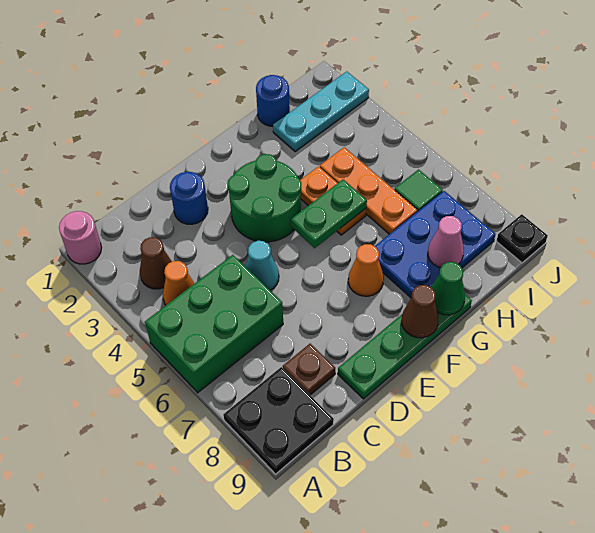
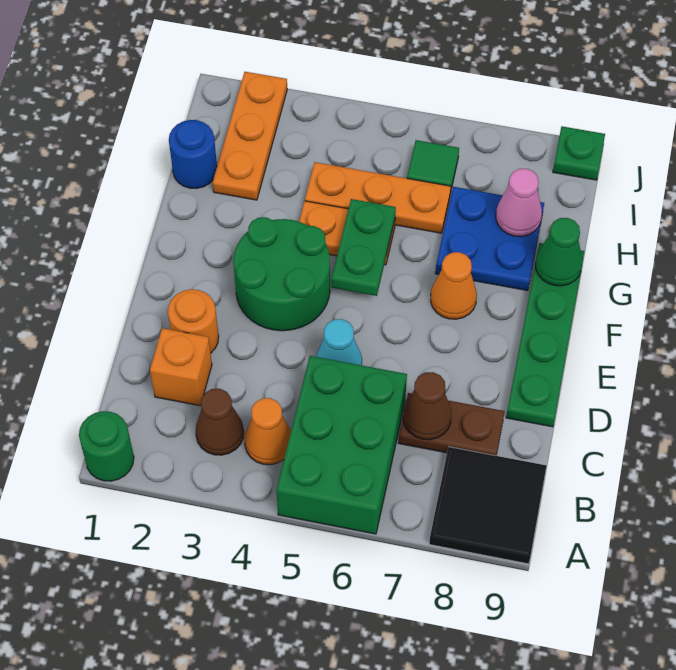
pink round brick A1 level 1 -> green round brick A1 level 1
black plate A8:B9 level 1 -> black tile A8:B9 level 1
none -> orange brick C2 level 1
brown plate C8 level 1 -> brown plate C7:C8 level 1
blue round brick D2 level 1 -> orange round brick D2 level 1
brown cone F9 level 2 -> brown cone C7 level 2
blue plate G7:I8 level 1 -> blue plate G7:H8 level 1
cyan plate H2:J2 level 1 -> orange plate H2:J2 level 1
black plate J9 level 1 -> green plate J9 level 1

